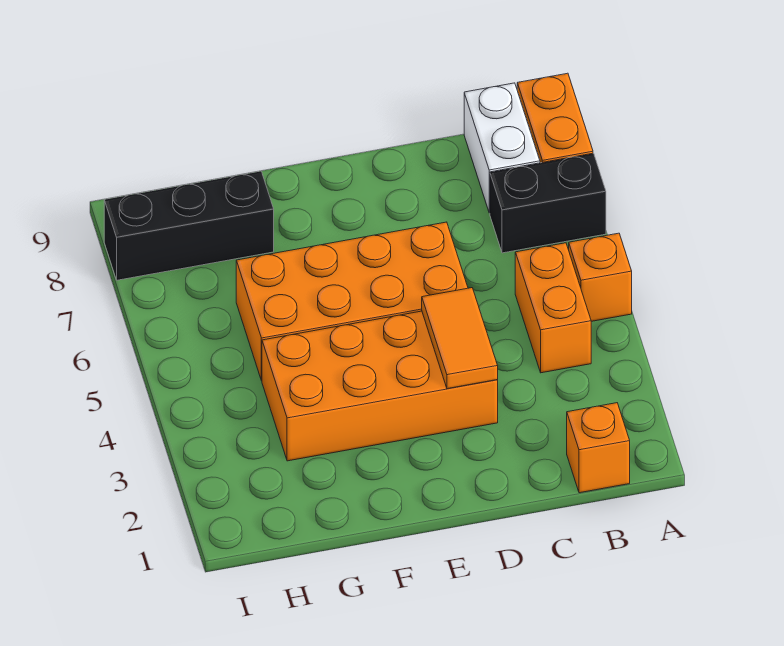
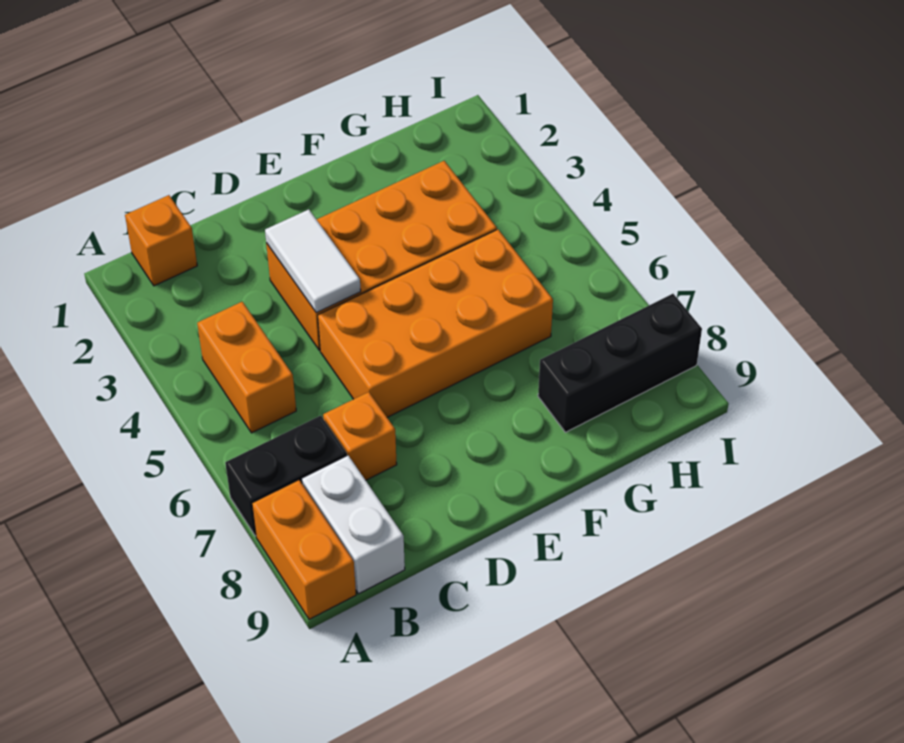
orange brick A5 level 1 -> orange brick C7 level 1
orange tile D3:D4 level 2 -> white tile D3:D4 level 2

